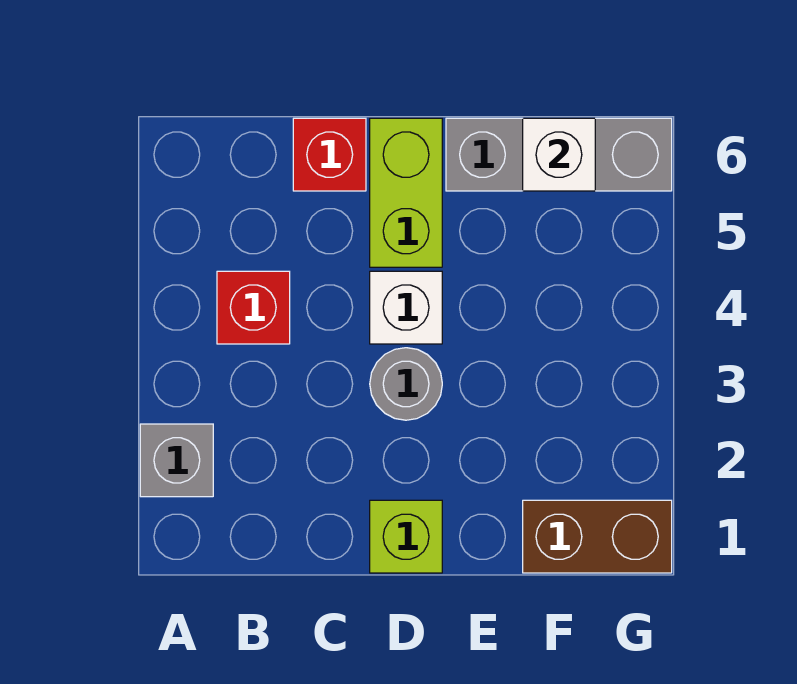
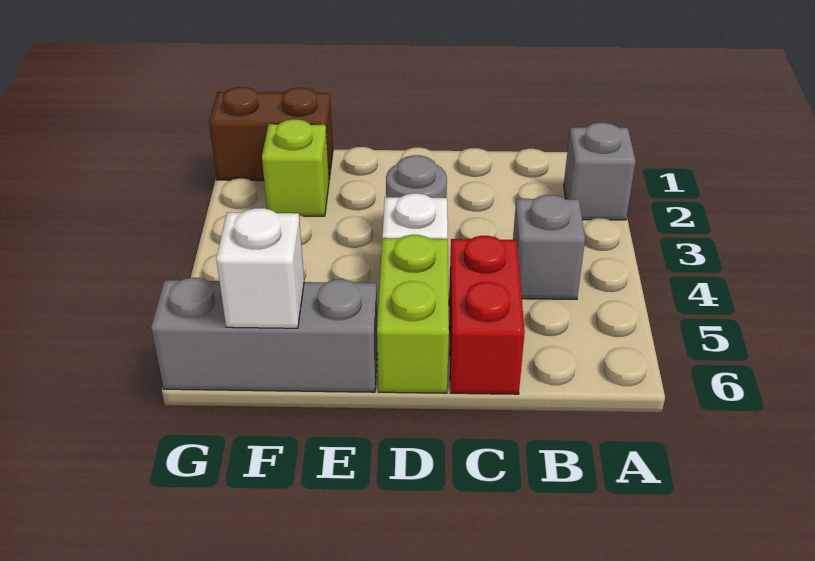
red brick B4 level 1 -> grey brick B4 level 1
red brick C6 level 1 -> red brick C5:C6 level 1
lime brick D1 level 1 -> lime brick F2 level 1

